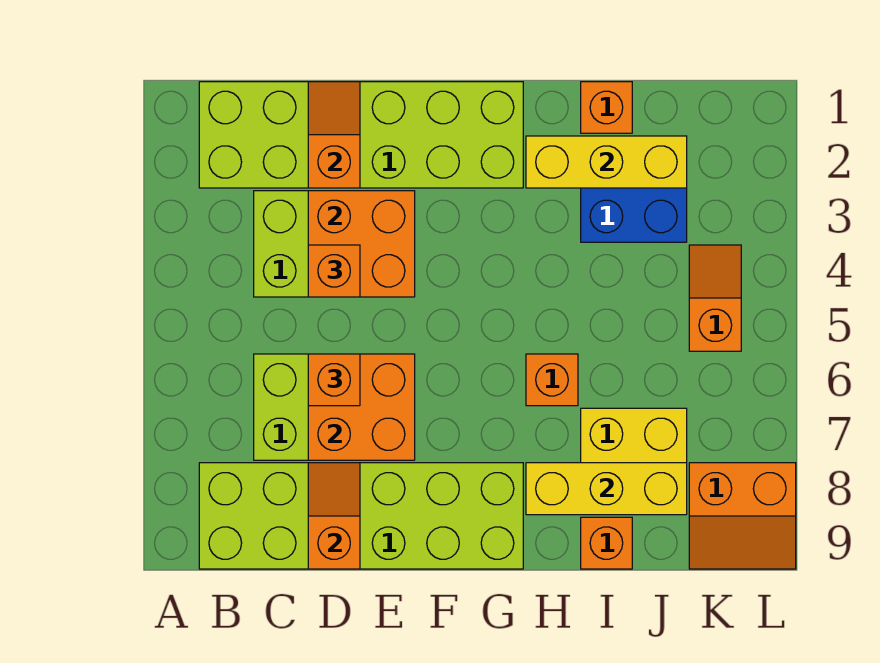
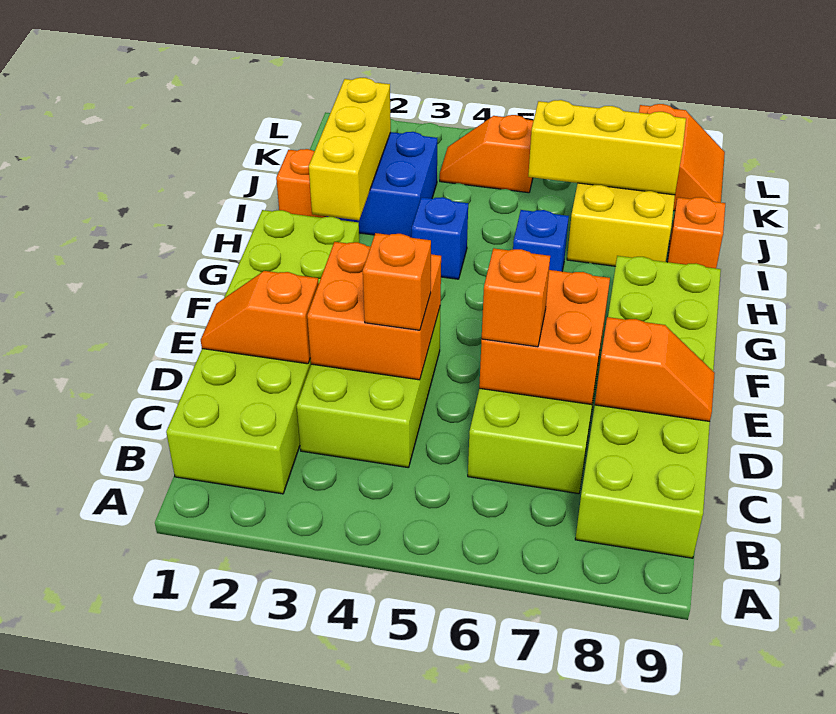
orange slope D8:D9 level 2 top 9 -> orange slope D8:D9 level 2 top 8
none -> blue brick H4 level 1
orange brick H6 level 1 -> blue brick H6 level 1
yellow brick H8:J8 level 2 -> yellow brick J6:J8 level 2

